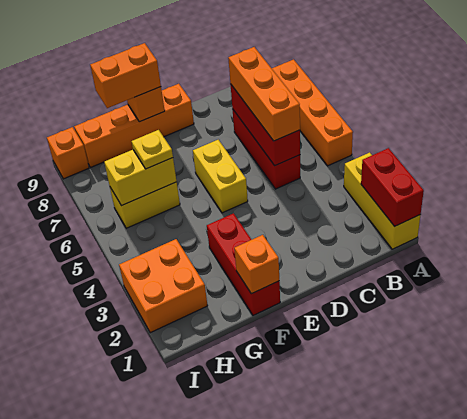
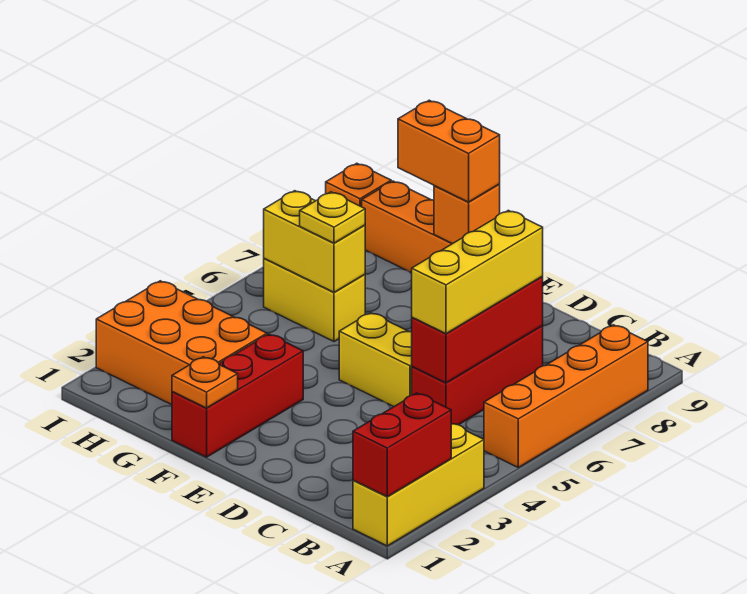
orange brick C5:C7 level 3 -> yellow brick C5:C7 level 3
yellow brick E5:E6 level 1 -> yellow brick D5:E5 level 1
orange brick F1 level 2 -> orange plate F1 level 2
orange brick H2:I3 level 1 -> orange brick G2:I3 level 1

